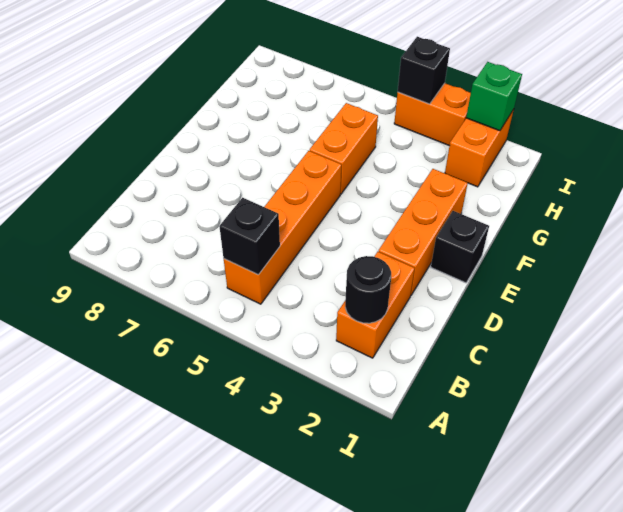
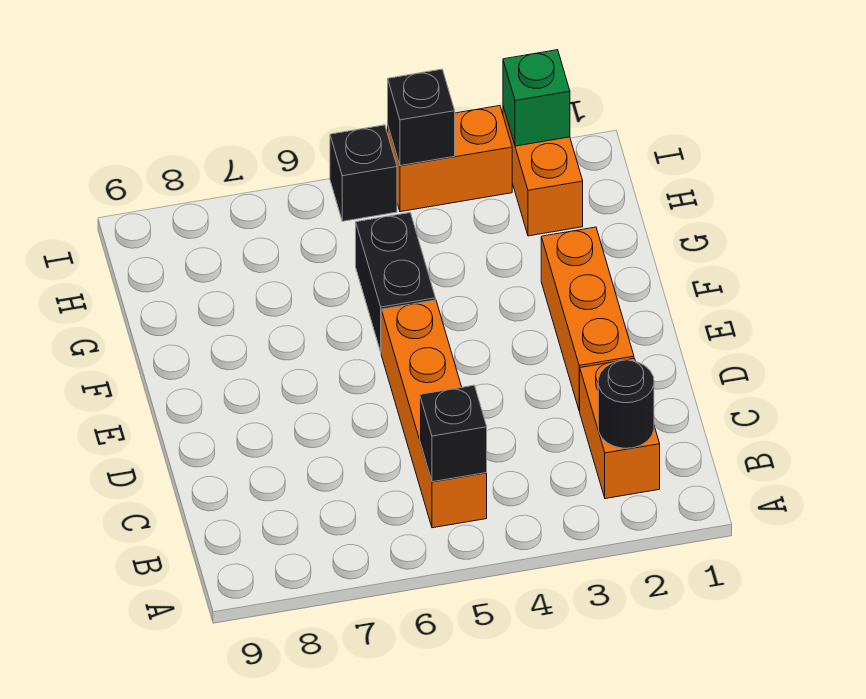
black brick E1 level 1 -> black brick I5 level 1
orange brick F5:G5 level 1 -> black brick F5:G5 level 1

